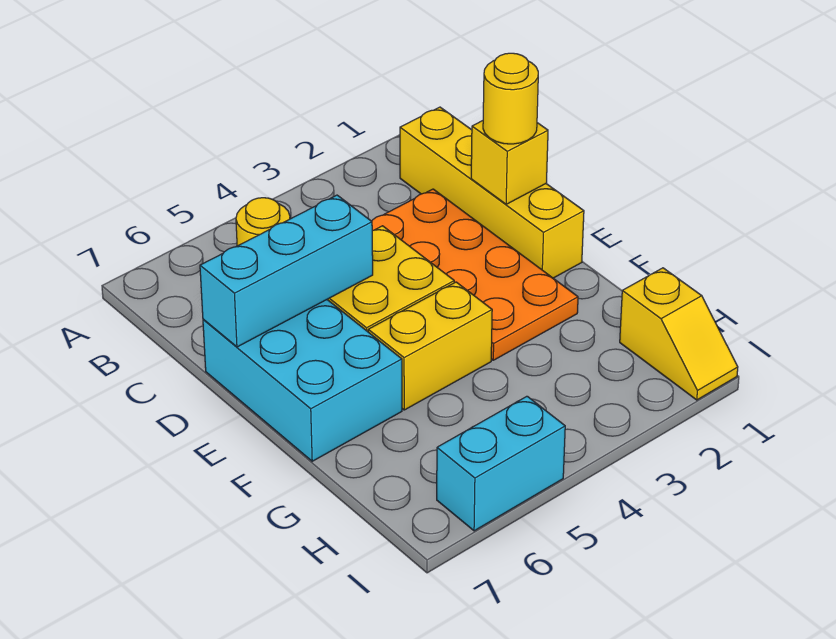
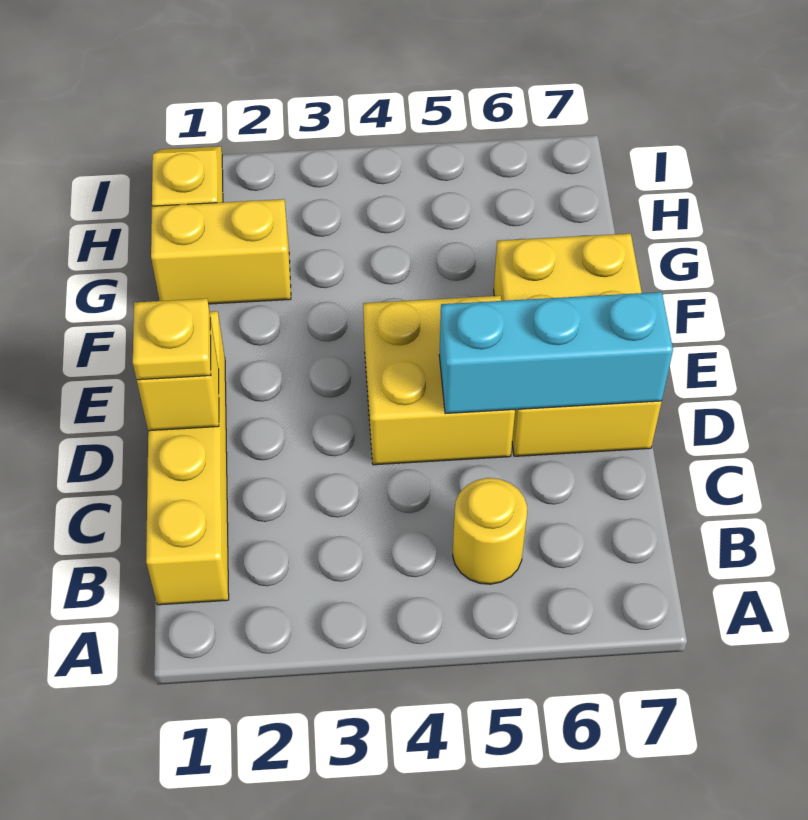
orange plate C2:F3 level 1 -> none
yellow round brick D1 level 3 -> yellow plate D1 level 3
cyan brick D6:F7 level 1 -> yellow brick D6:F7 level 1
yellow brick F4:F5 level 1 -> yellow brick G1:G2 level 1
cyan brick I5:I6 level 1 -> none

